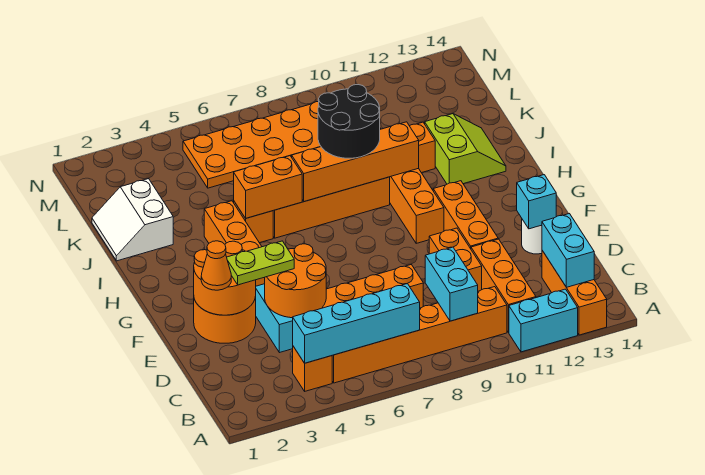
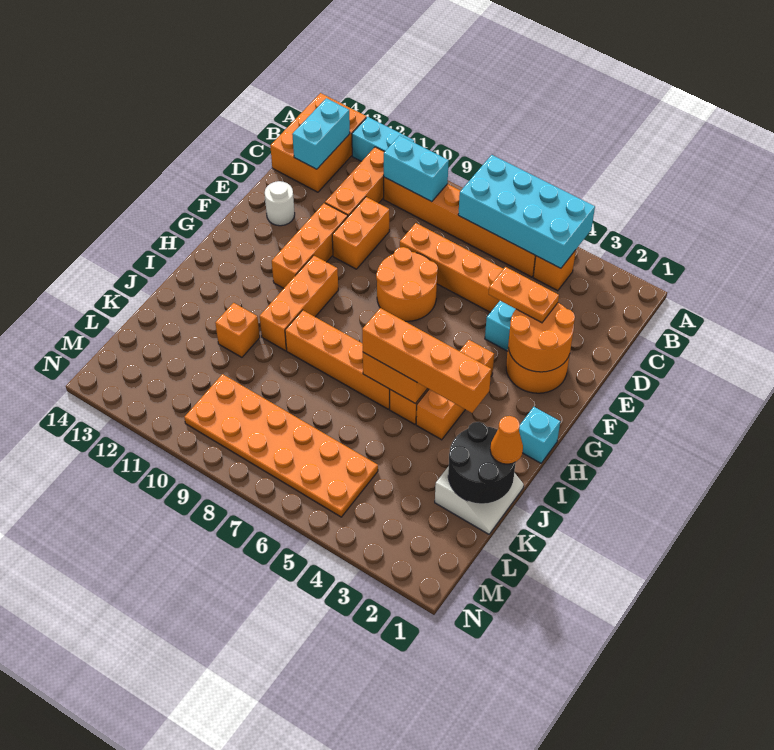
orange brick A13:C13 level 1 -> orange brick A13:C14 level 1
cyan brick B4:B7 level 2 -> cyan brick A4:B7 level 2
cyan brick B9:C9 level 2 -> cyan brick B9:B10 level 2
orange round brick D4:E5 level 2 -> orange round brick E7:F8 level 1
orange cone E2 level 3 -> orange cone J1 level 3
lime plate E3:E4 level 3 -> orange plate E3:E4 level 3
cyan brick E13 level 2 -> cyan brick H1 level 1
orange brick I7:I10 level 2 -> orange brick I3:I6 level 3
black round brick I8:J9 level 3 -> black round brick J1:K2 level 2
lime slope I12:J13 level 1 top 12 -> none

